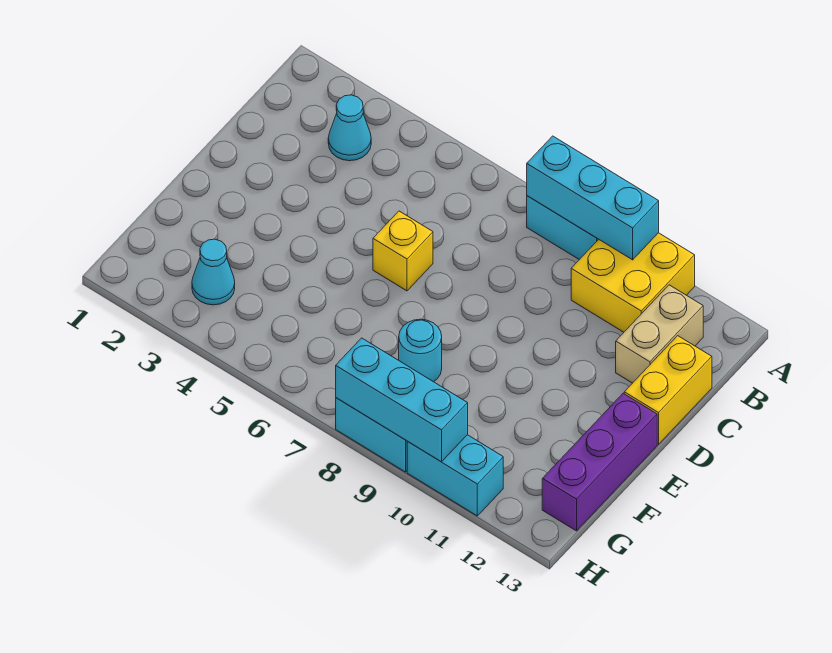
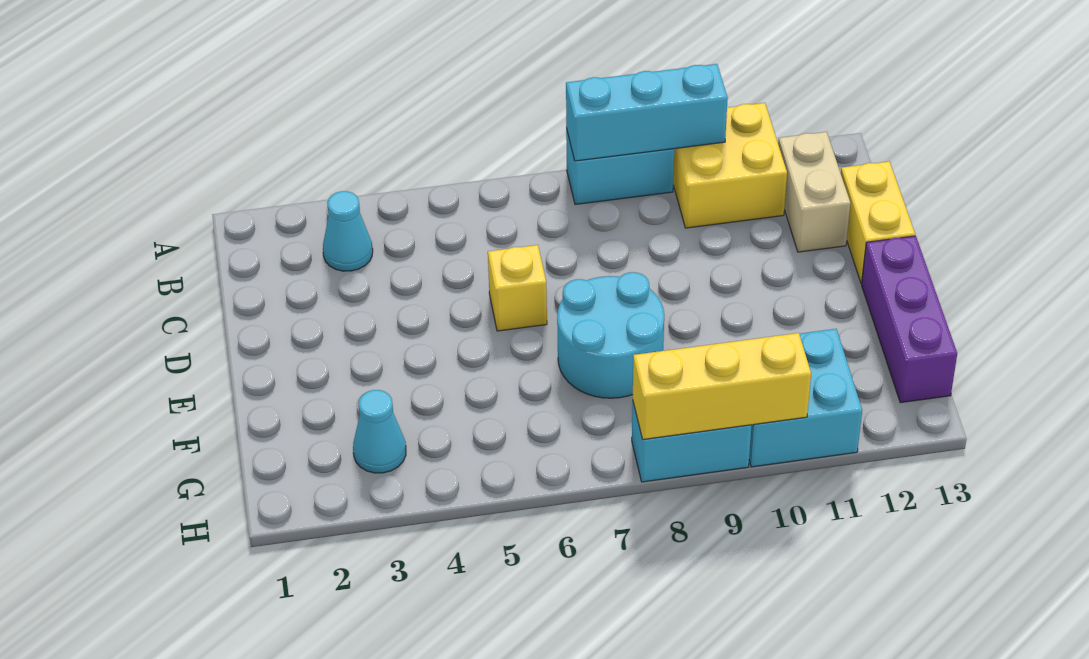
cyan round brick F8 level 1 -> cyan round brick E7:F8 level 1
cyan brick H8:H10 level 2 -> yellow brick H8:H10 level 2
cyan brick H10:H11 level 1 -> cyan brick G10:H11 level 1

